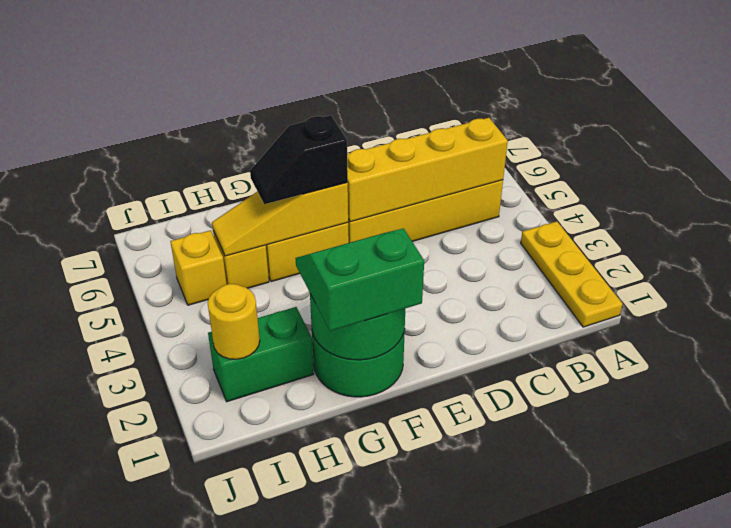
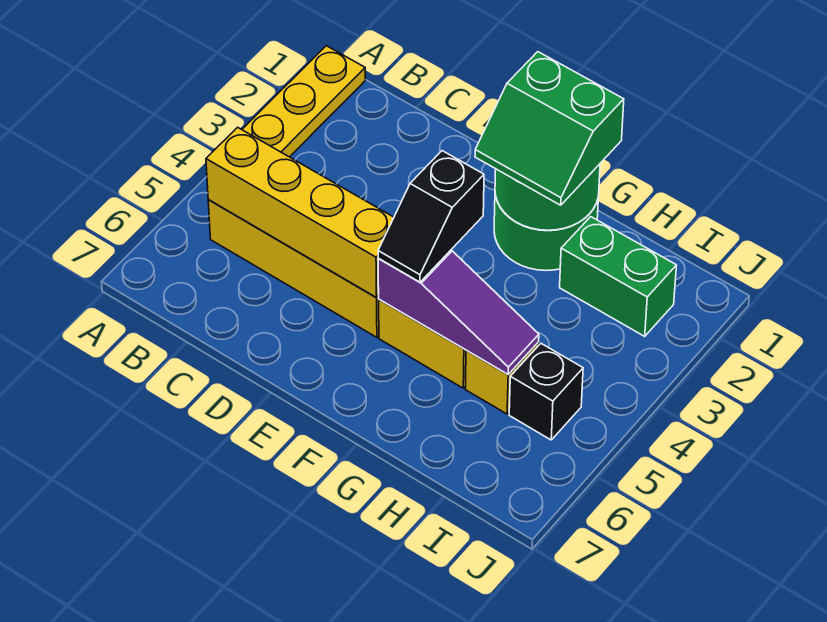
yellow slope F5:H5 level 2 top F -> purple slope F5:H5 level 2 top F
black slope F5:G5 level 3 top F -> black slope F4:F5 level 3 top 4
yellow round brick I2 level 2 -> none
yellow brick I5 level 1 -> black brick I5 level 1

